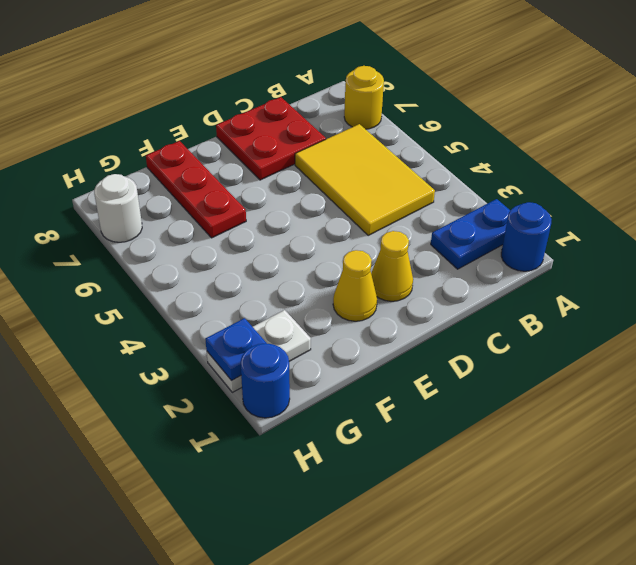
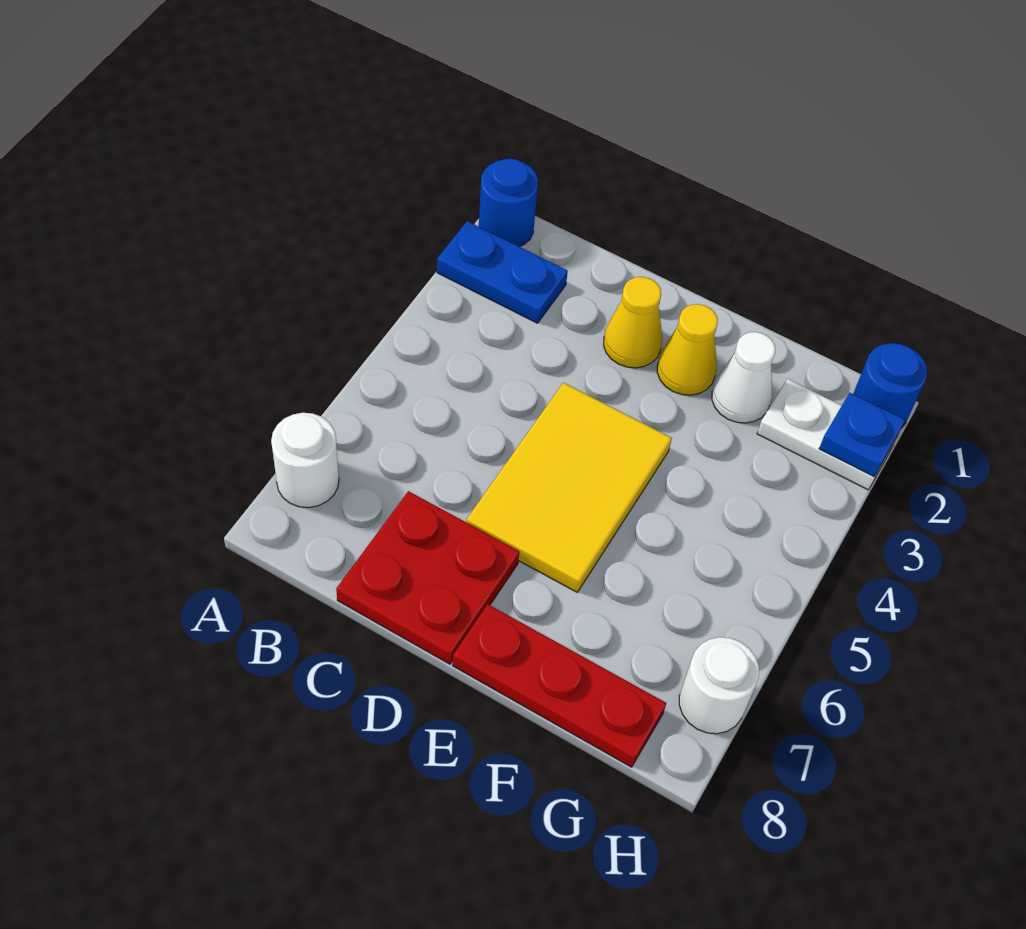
yellow round brick A7 level 1 -> white round brick A7 level 1
yellow tile B4:C6 level 1 -> yellow tile D4:E6 level 1
none -> white cone F2 level 1
red plate F6:F8 level 1 -> red plate E8:G8 level 1

